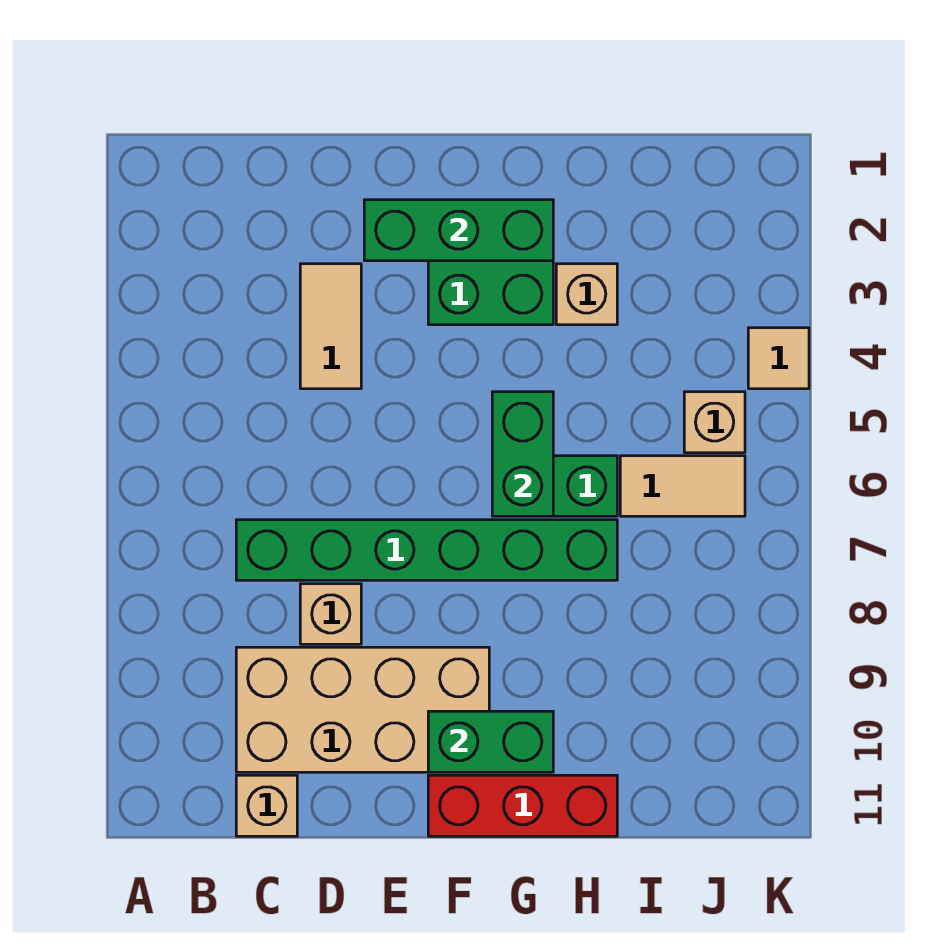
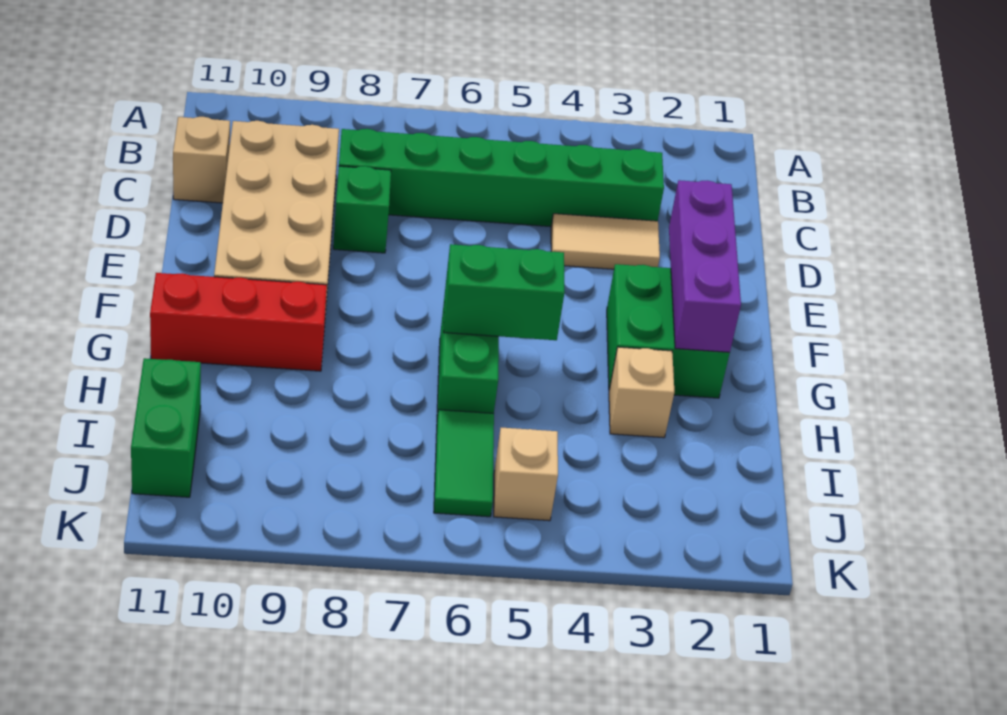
green brick C7:H7 level 1 -> green brick C3:C8 level 1
tan brick D8 level 1 -> green brick D8 level 1
green brick E2:G2 level 2 -> purple brick E2:G2 level 2
green brick F10:G10 level 2 -> green brick I11:J11 level 1
red brick F11:H11 level 1 -> red brick G9:G11 level 1
tan tile I6:J6 level 1 -> green tile I6:J6 level 1
tan tile K4 level 1 -> none

